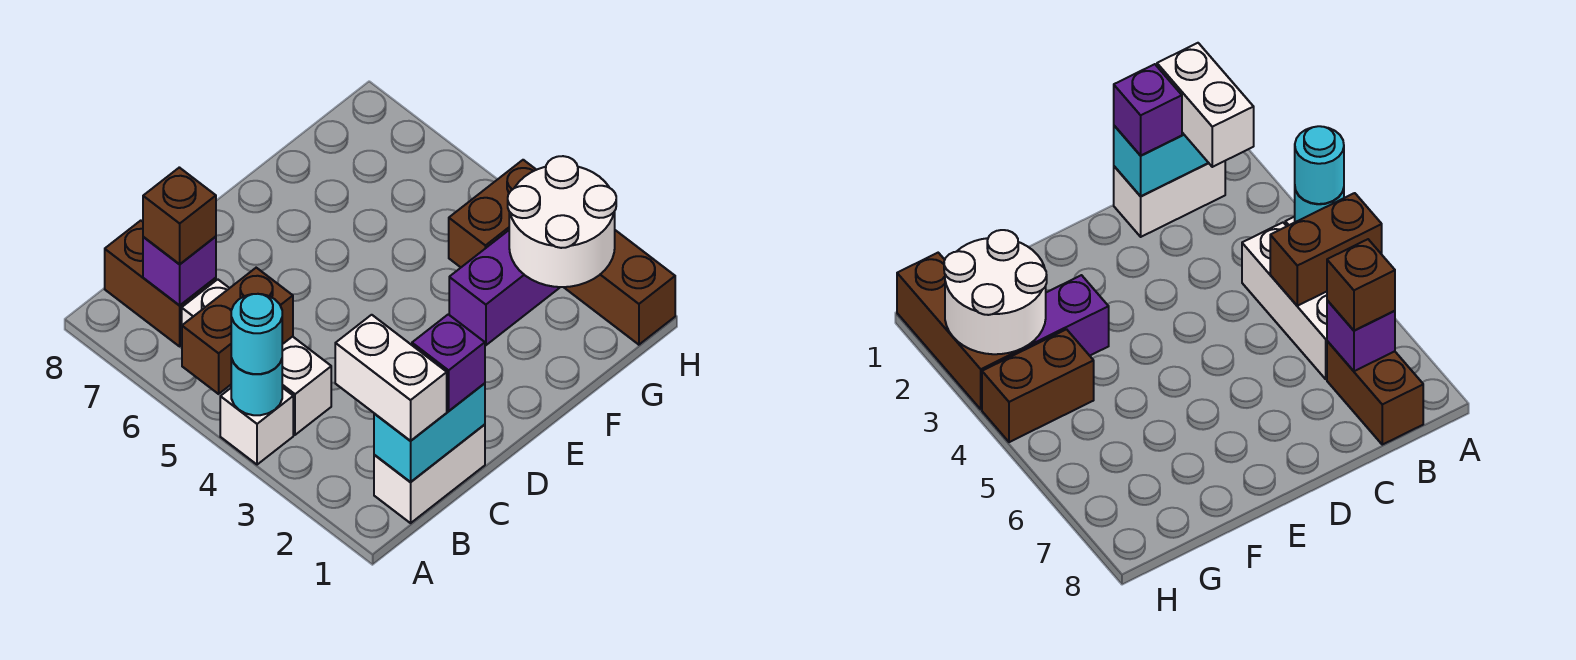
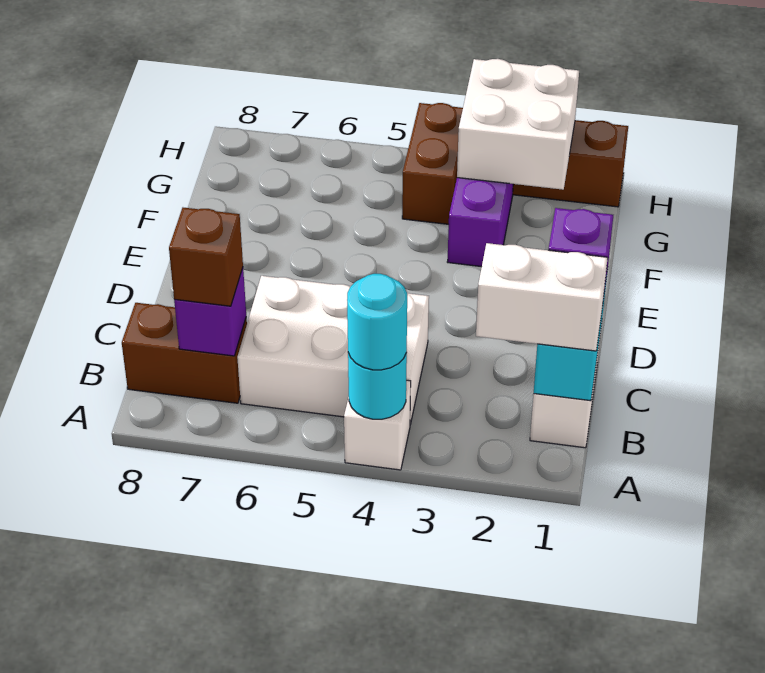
brown brick A5:B5 level 2 -> none
white brick B4:B6 level 1 -> white brick B4:C6 level 1
white round brick G2:H3 level 2 -> white brick G2:H3 level 2

